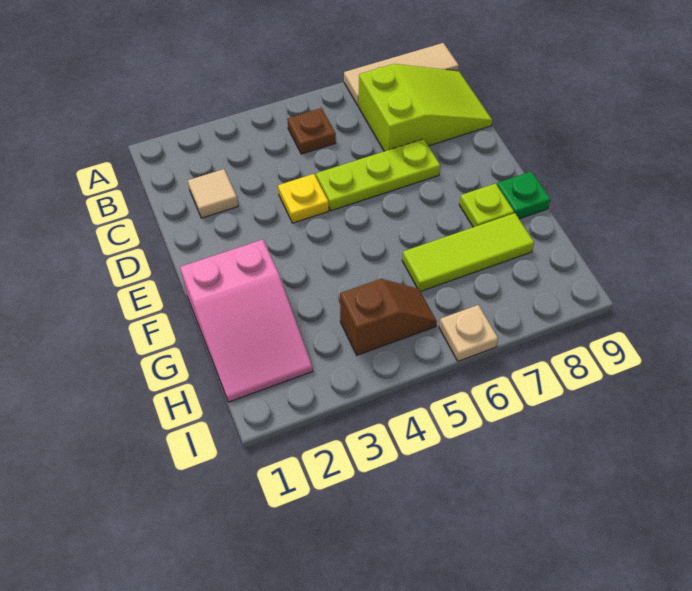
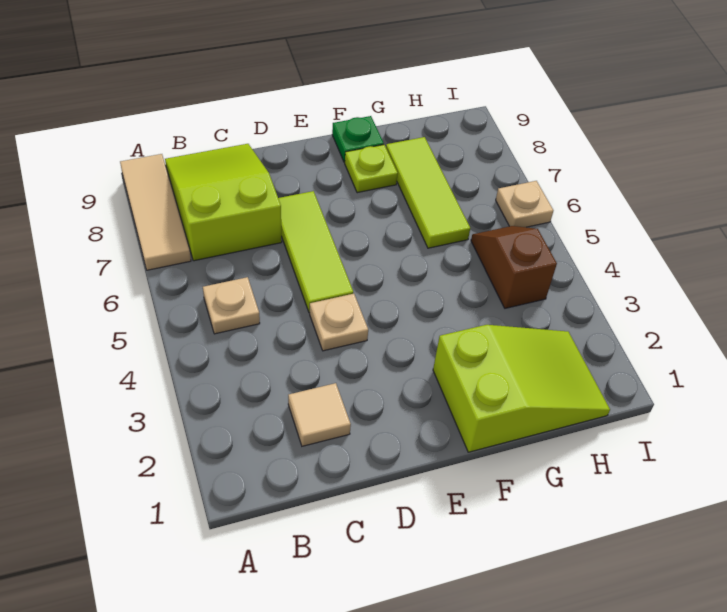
brown plate B5 level 1 -> tan plate B5 level 1
yellow plate D4 level 1 -> tan plate D4 level 1
lime plate D5:D7 level 1 -> lime tile D5:D7 level 1
pink slope F1:H2 level 1 top F -> lime slope F1:H2 level 1 top F

